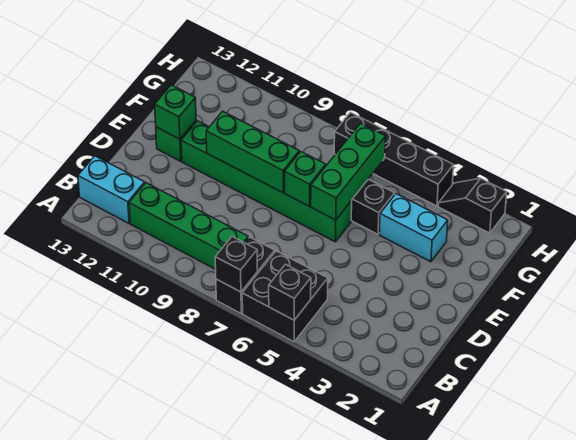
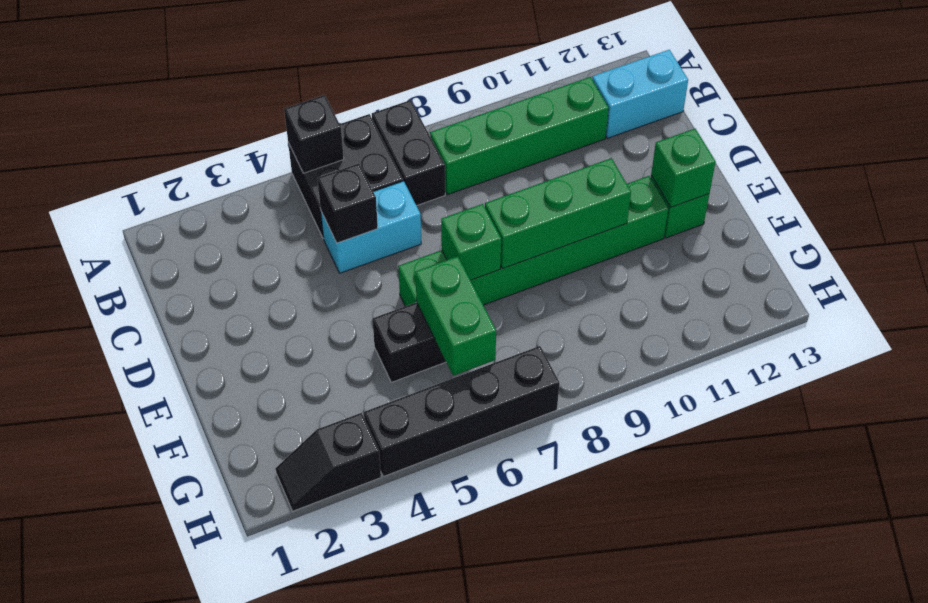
black brick A7 level 2 -> black brick C5 level 2
green brick E6:G6 level 2 -> green brick F6:G6 level 2
cyan brick F3:F4 level 1 -> cyan brick C5:C6 level 1
black slope H2:H3 level 1 top 2 -> black slope H2:H3 level 1 top 3

